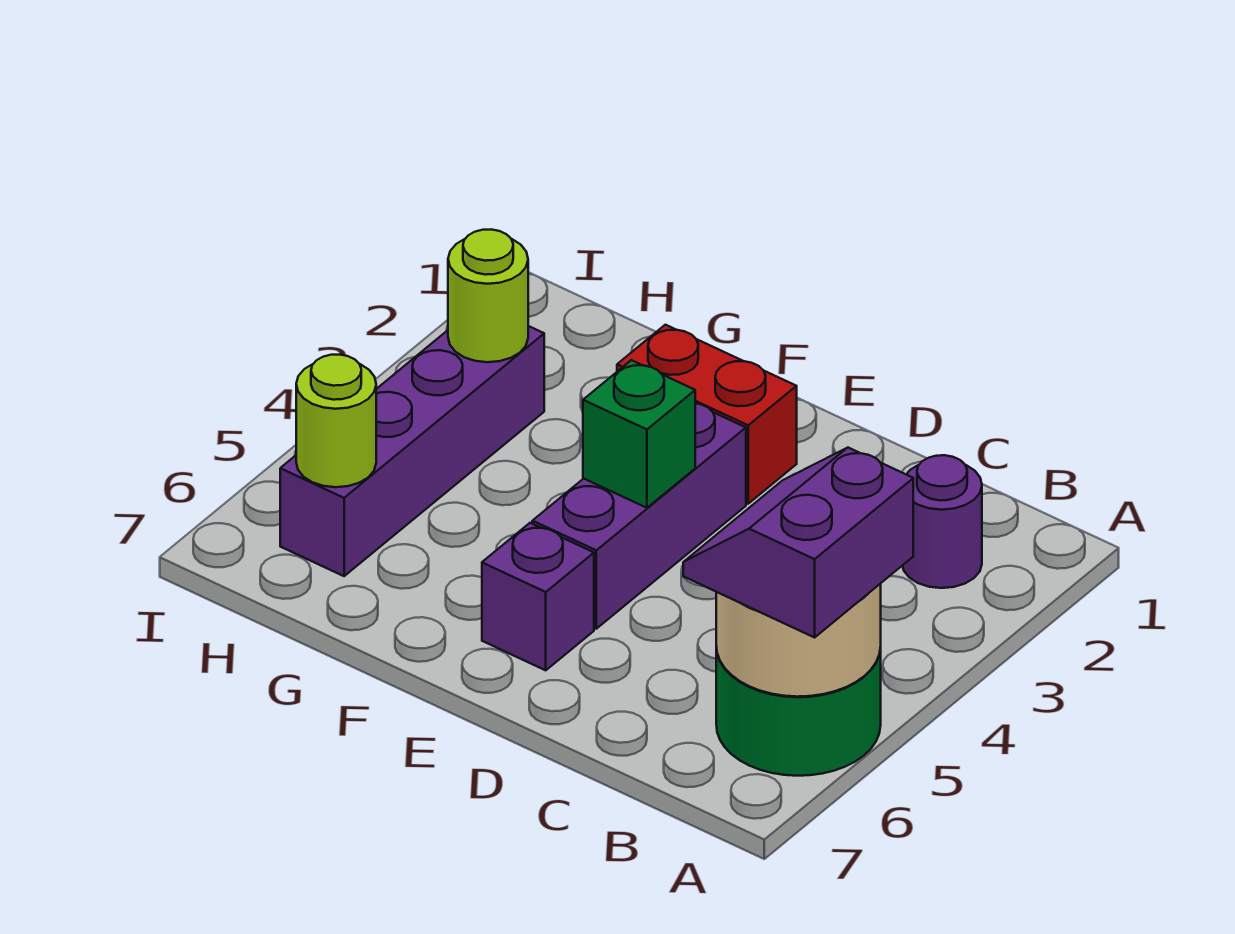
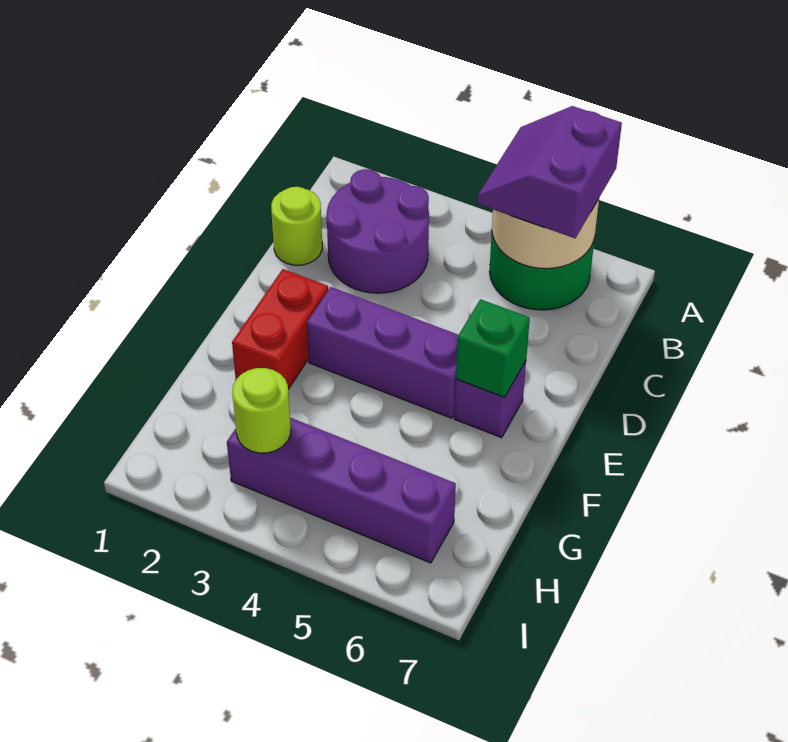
purple slope A5:B6 level 3 top A -> purple slope A5:B6 level 3 top 6
purple round brick B2 level 1 -> purple round brick B2:C3 level 1
green brick E4 level 2 -> green brick E6 level 2
lime round brick H6 level 2 -> lime round brick C1 level 1

